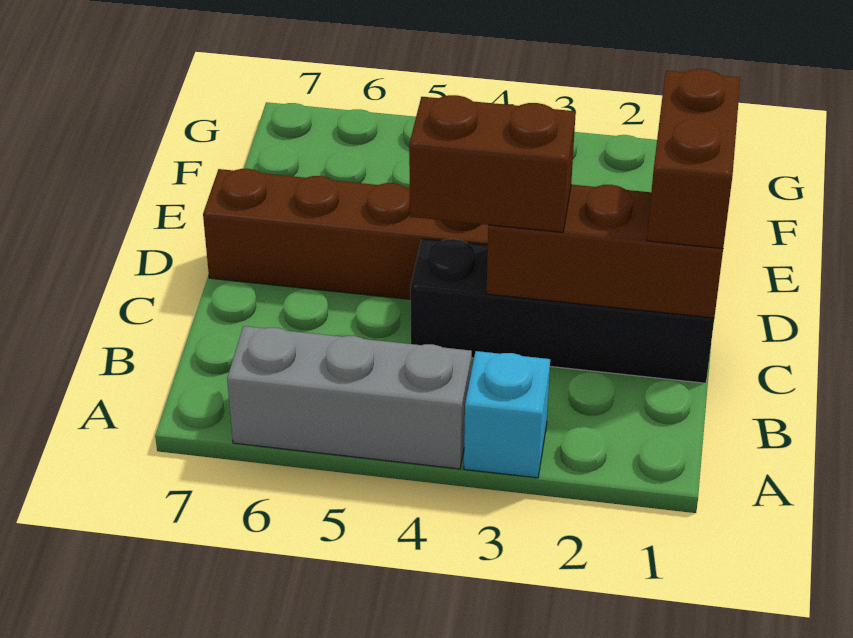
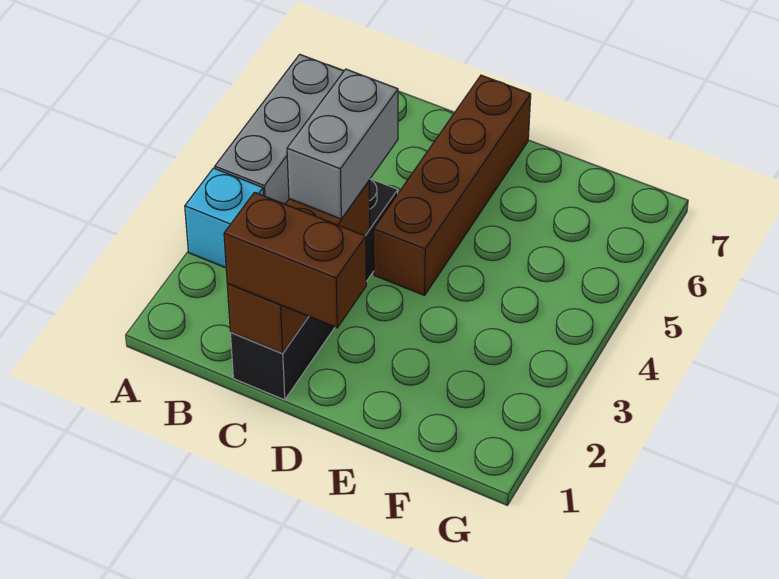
brown brick C3:C4 level 3 -> grey brick C3:C4 level 3

